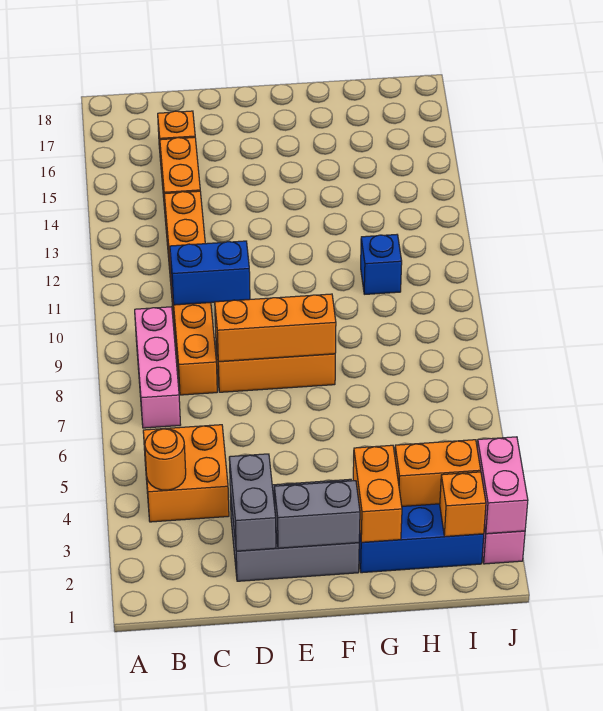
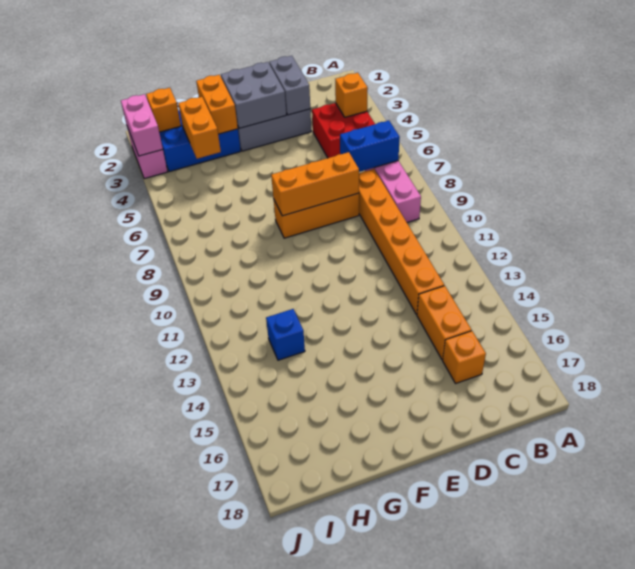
orange brick B4:C5 level 1 -> red brick B4:C5 level 1
orange round brick B4 level 2 -> orange brick B4 level 2
blue brick C10:D10 level 2 -> blue brick B7:C7 level 2
grey brick E2:F2 level 2 -> grey brick E2:F3 level 2
orange brick H3:I3 level 2 -> orange brick H3:H4 level 2
blue brick H11 level 1 -> blue brick H13 level 1

